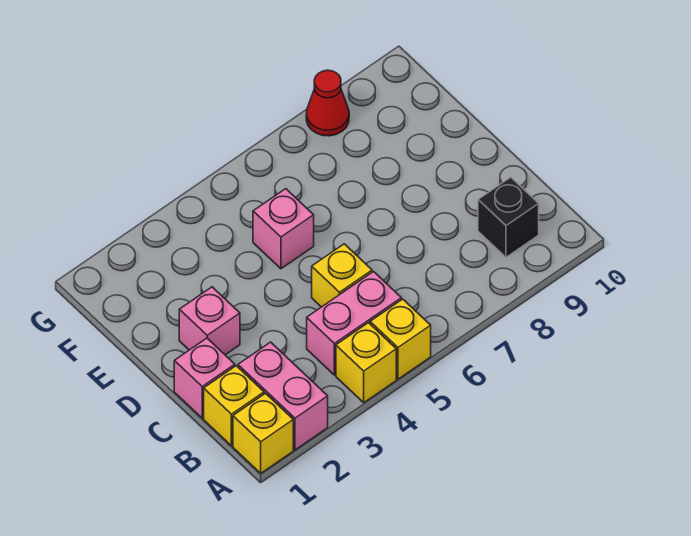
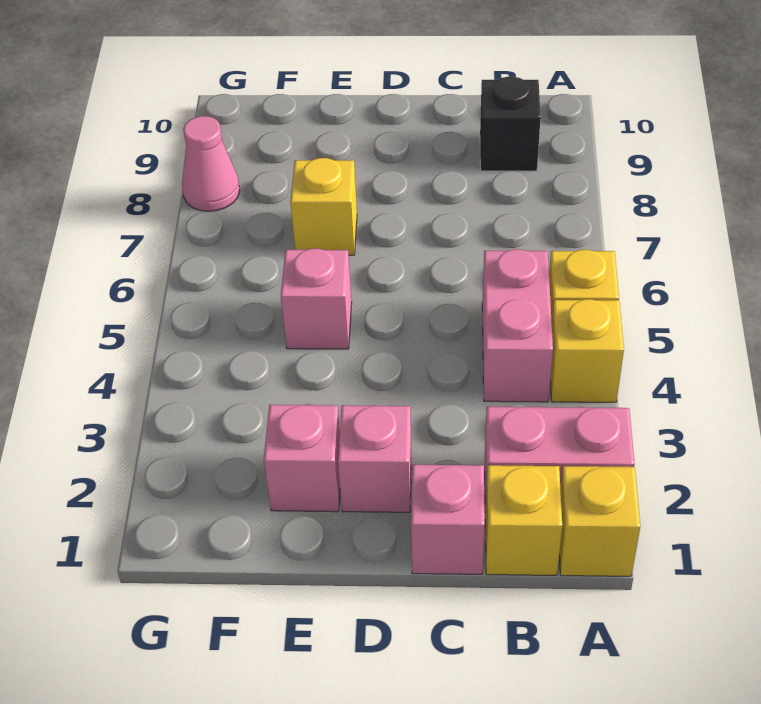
yellow brick C5 level 1 -> yellow brick E7 level 1
none -> pink brick E2 level 1
red cone G8 level 1 -> pink cone G8 level 1

